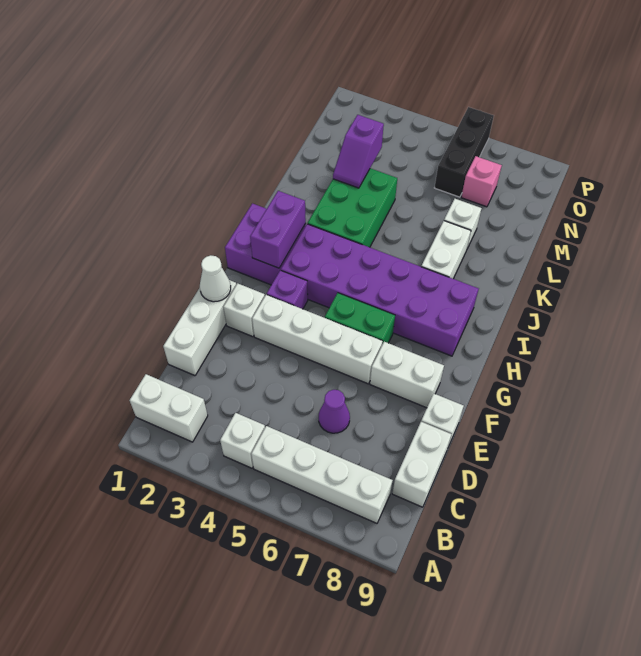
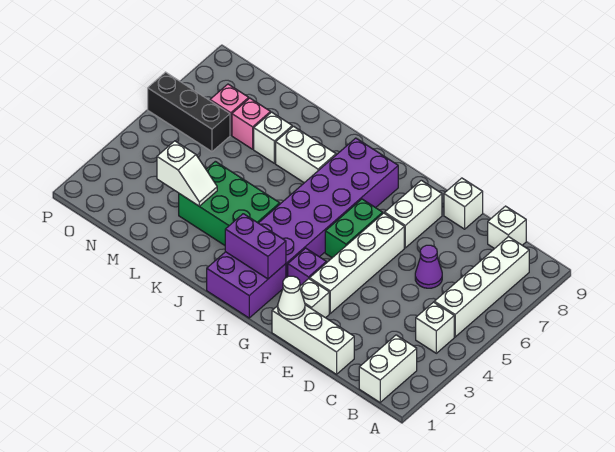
white brick C9:D9 level 1 -> white brick C9 level 1
purple slope L3:M3 level 2 top M -> white slope L3:M3 level 2 top M
none -> pink brick M7 level 1

